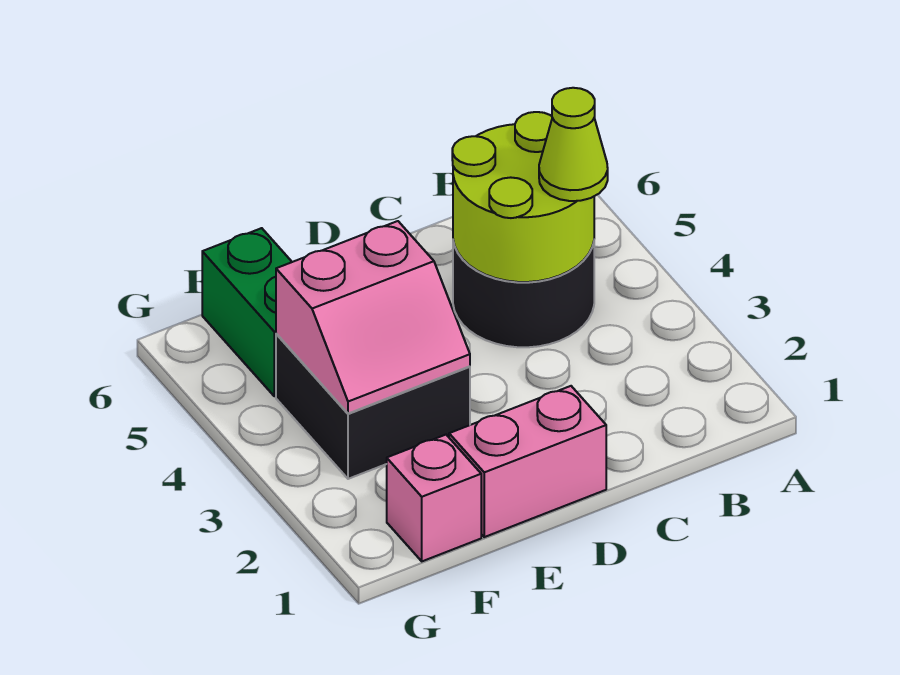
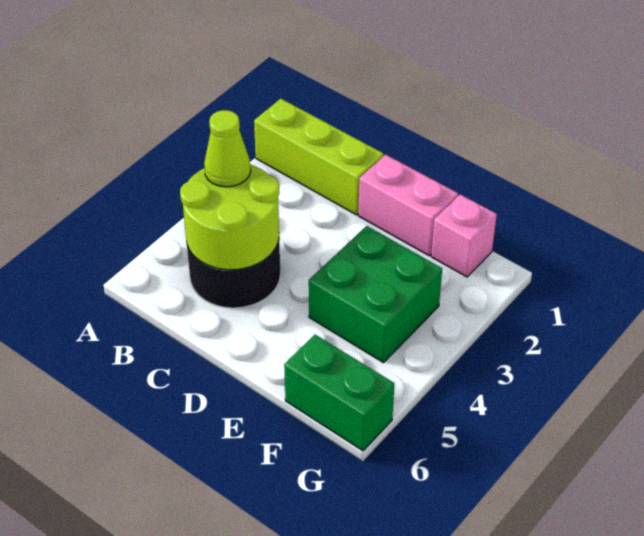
none -> lime brick A1:C1 level 1
black brick E3:F4 level 1 -> green brick E3:F4 level 1
pink slope E3:F4 level 2 top 4 -> none
green brick F5:F6 level 1 -> green brick F6:G6 level 1

